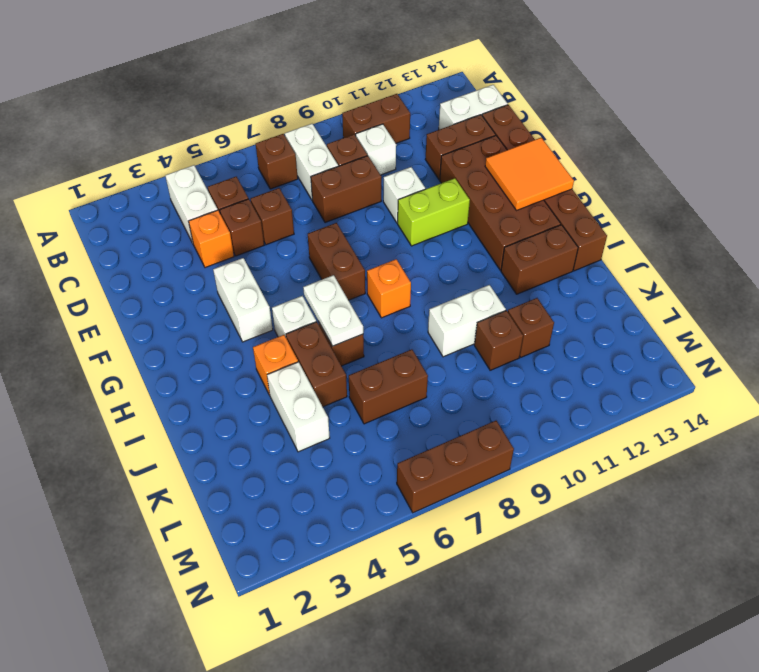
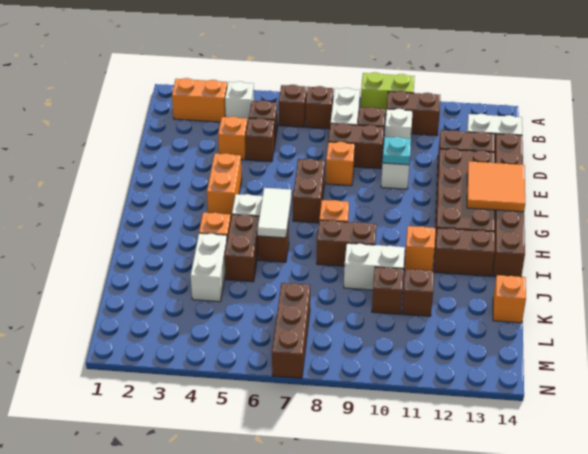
none -> orange brick B2:B3 level 1
white brick B4:C4 level 1 -> white brick B4 level 1
brown brick D6 level 1 -> brown brick B6 level 1
none -> orange brick E8 level 1
none -> cyan plate E10 level 2
white brick F4:G4 level 1 -> orange brick F4:G4 level 1
lime brick F10:F11 level 1 -> lime brick A9:A10 level 1
white plate H6:I6 level 2 -> white tile H6:I6 level 2
none -> orange brick I11 level 1
brown brick K6:K7 level 1 -> brown brick I8:I9 level 1
none -> orange brick K14 level 1
brown brick N6:N8 level 1 -> brown brick L7:N7 level 1

